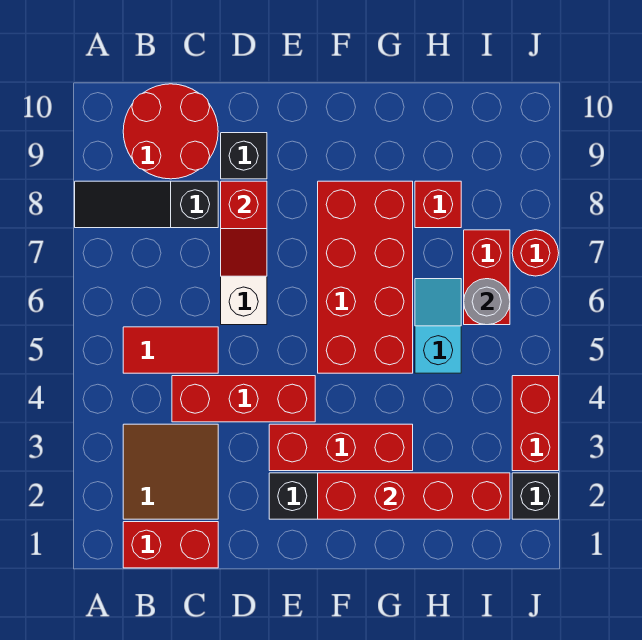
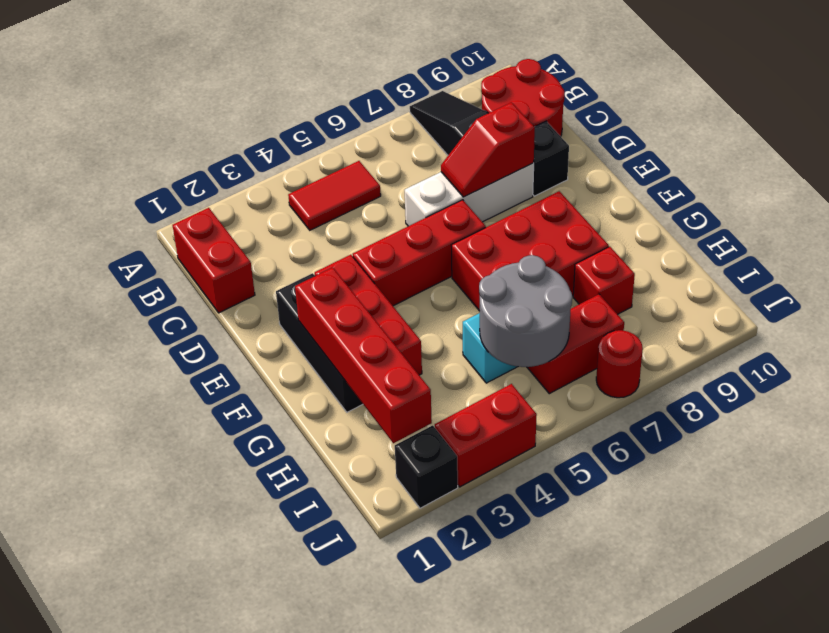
brown tile B2:C3 level 1 -> none
red tile B5:C5 level 1 -> red tile B4:B5 level 1
red brick C4:E4 level 1 -> red brick E4:E6 level 1
red brick F5:G8 level 1 -> red brick F6:G8 level 1
grey round brick I6 level 2 -> grey round brick H5:I6 level 2

